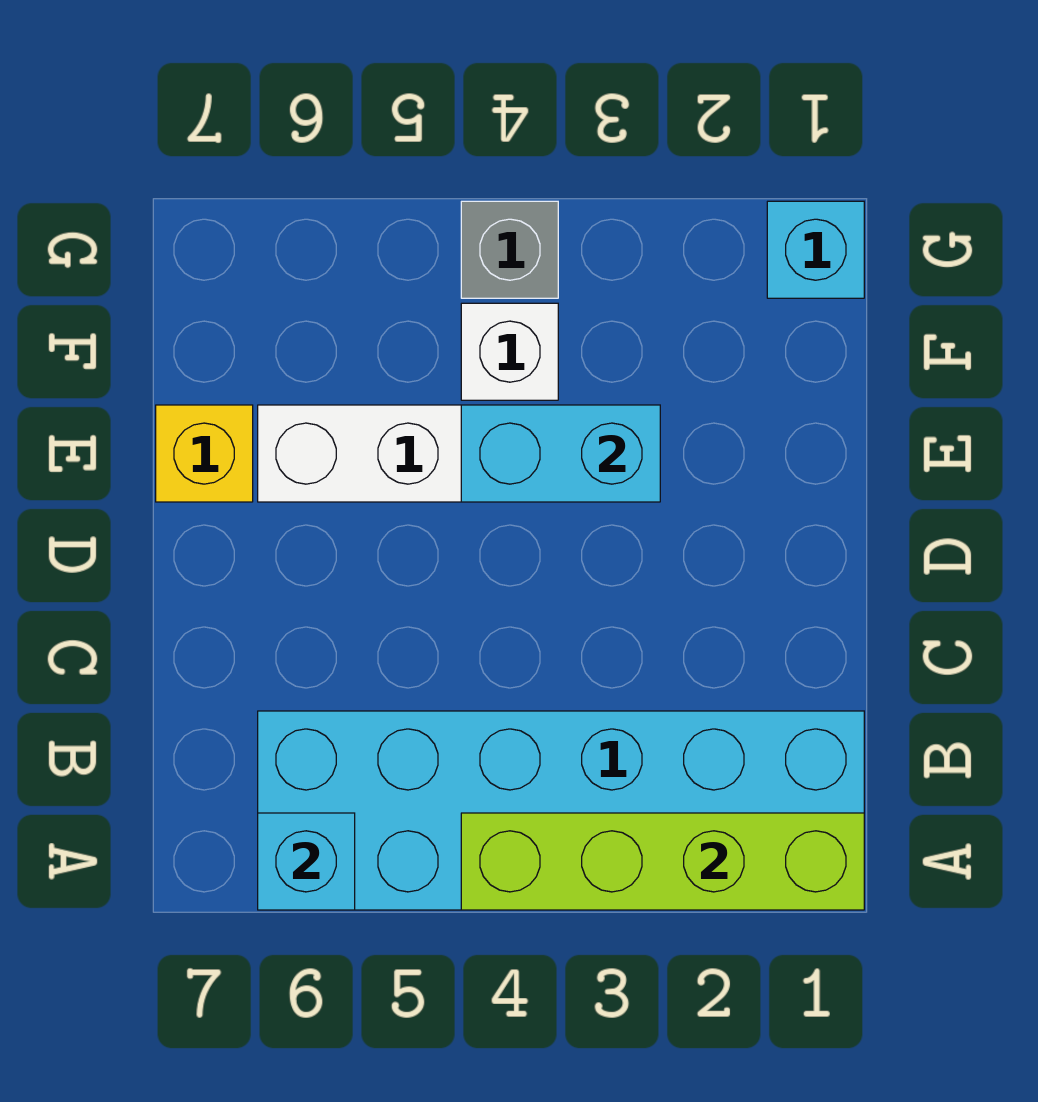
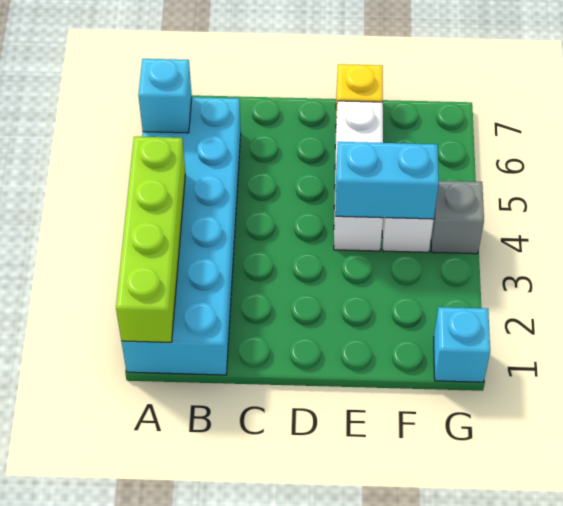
cyan brick E3:E4 level 2 -> cyan brick E4:F4 level 2

